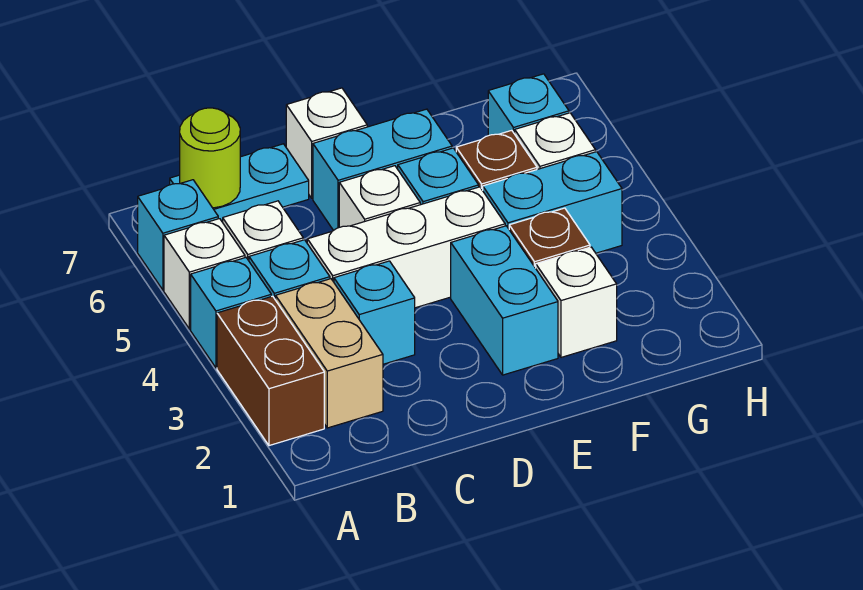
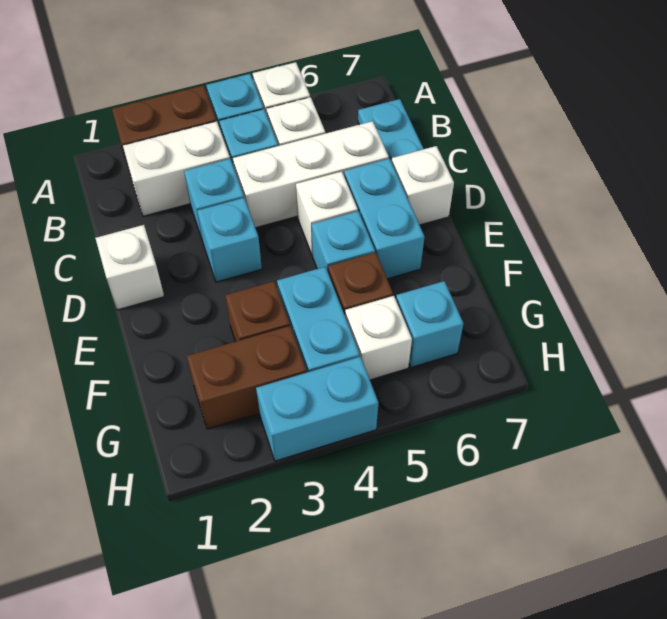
cyan brick A6 level 1 -> cyan brick D3 level 1
tan brick B2:B3 level 1 -> white brick B2:B3 level 1
lime round brick B7 level 2 -> none
white brick C4:E4 level 1 -> white brick C4:C6 level 1
cyan brick E2:E3 level 1 -> cyan brick H3:H4 level 1
white brick F2 level 1 -> white brick D1 level 1
none -> brown brick G2:G3 level 1

